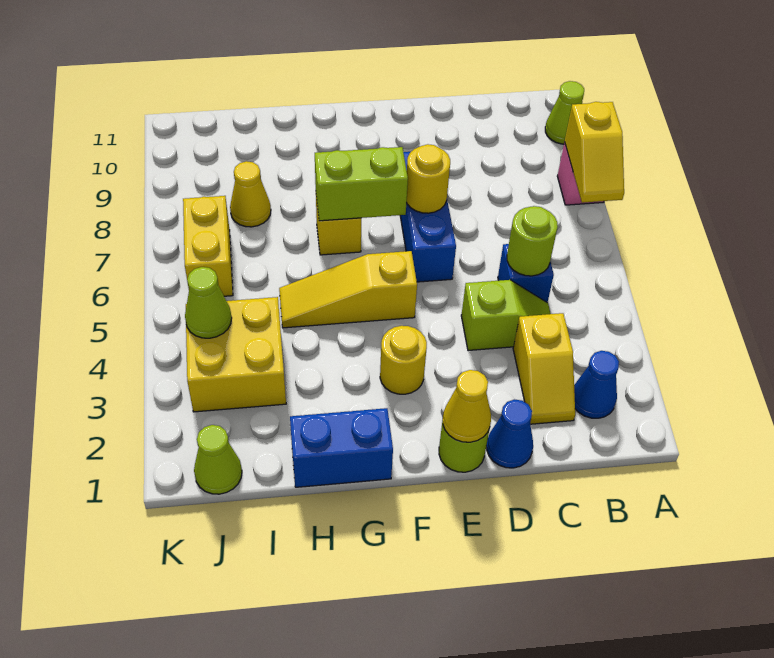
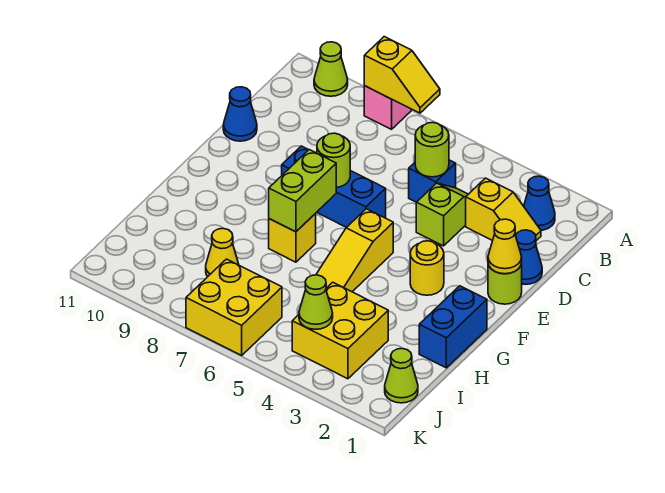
none -> blue cone D11 level 1
yellow round brick E7 level 2 -> lime round brick E7 level 2
yellow brick J6:J7 level 1 -> yellow brick J6:K7 level 1

